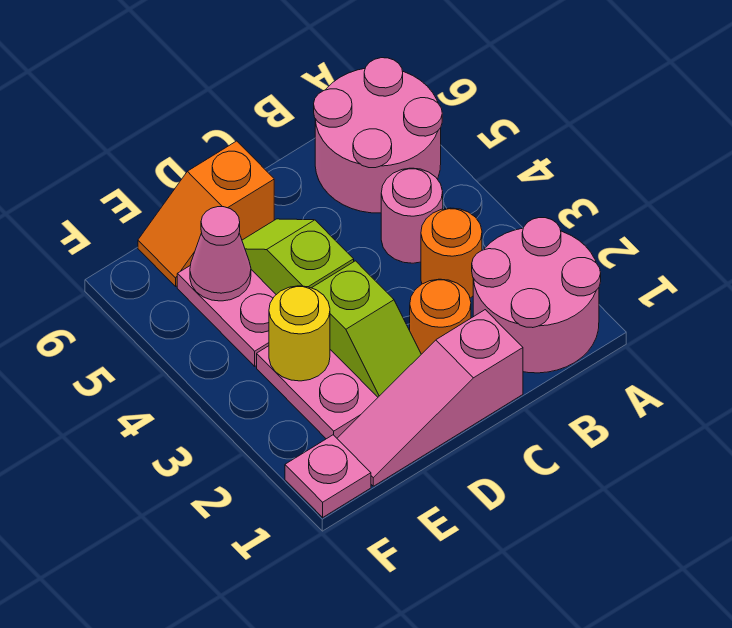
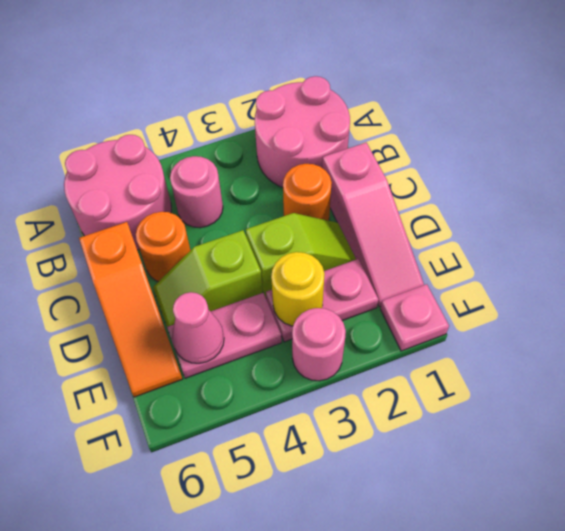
orange round brick B3 level 1 -> orange round brick C5 level 1
orange slope D6:E6 level 1 top D -> orange slope C6:E6 level 1 top C
none -> pink round brick F3 level 1

